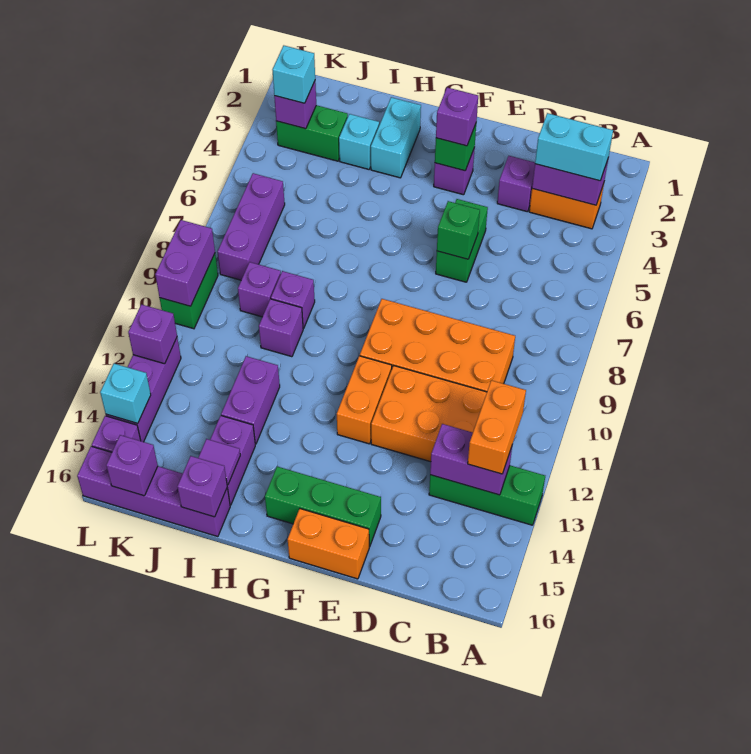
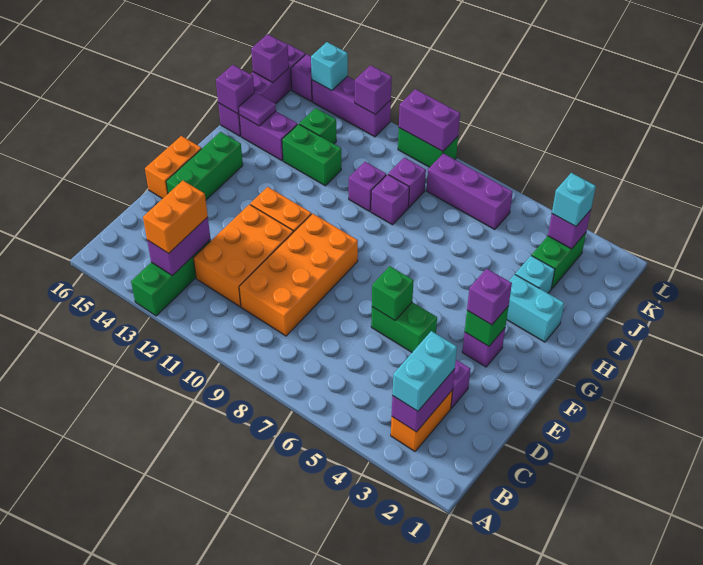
orange brick B12:B13 level 3 -> orange brick B13:C13 level 3
purple brick I12:I13 level 1 -> green brick I12:I13 level 1
none -> green brick J13 level 1

